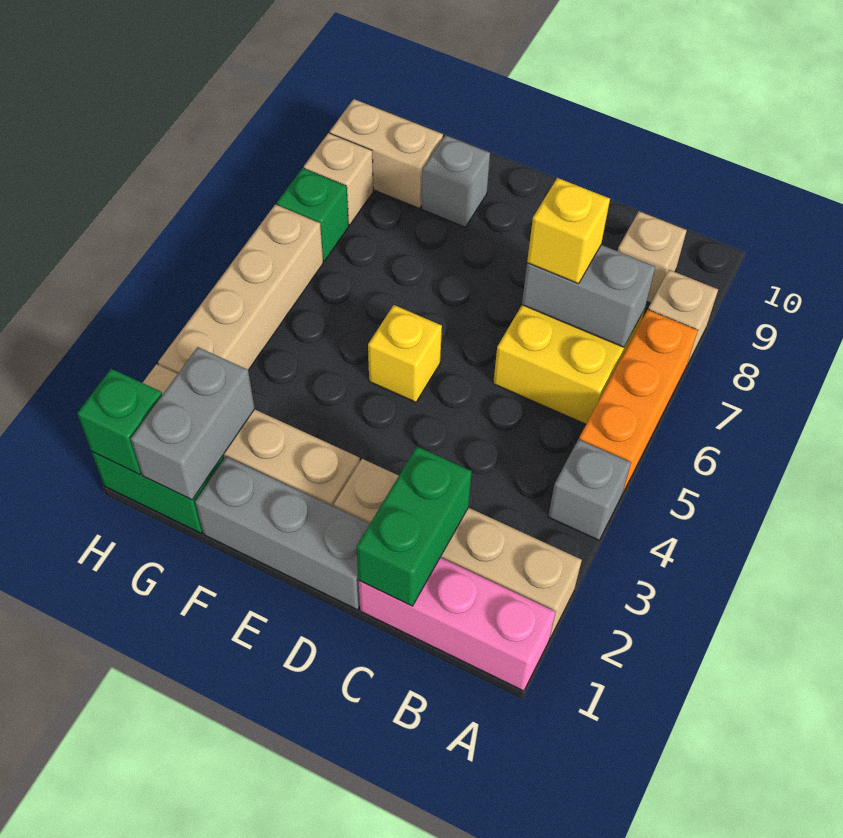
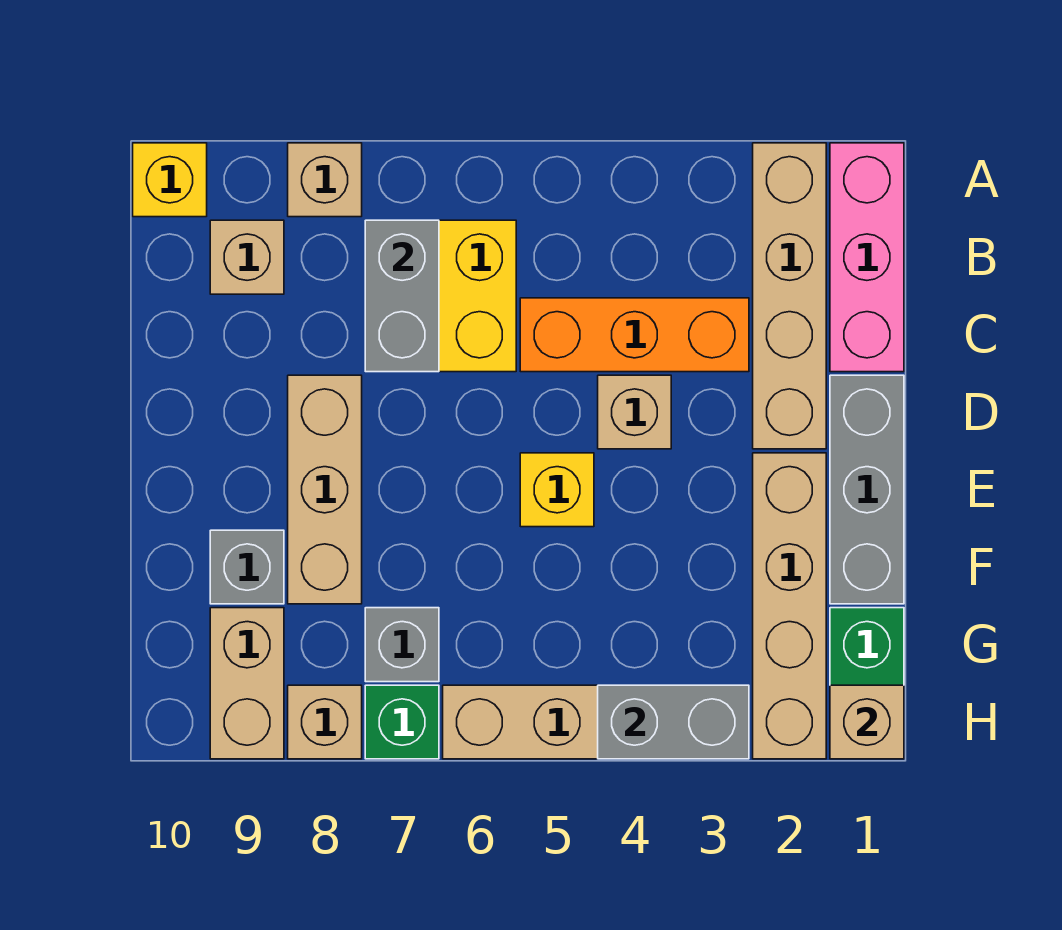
grey brick A4 level 1 -> grey brick G7 level 1
orange brick A5:A7 level 1 -> orange brick C3:C5 level 1
green brick C1:C2 level 2 -> none
yellow brick C7 level 3 -> yellow brick A10 level 1
none -> tan brick D4 level 1
none -> tan brick D8:F8 level 1
grey brick G1:G2 level 2 -> grey brick H3:H4 level 2
green brick H1 level 2 -> tan brick H1 level 2

